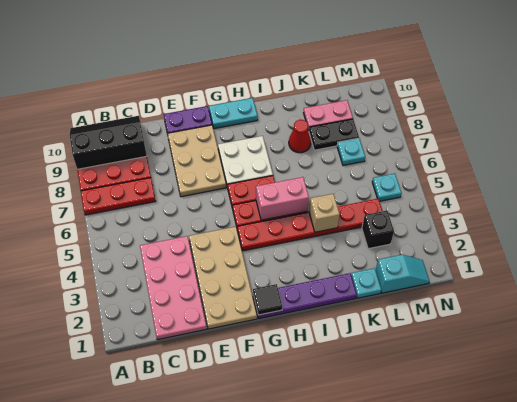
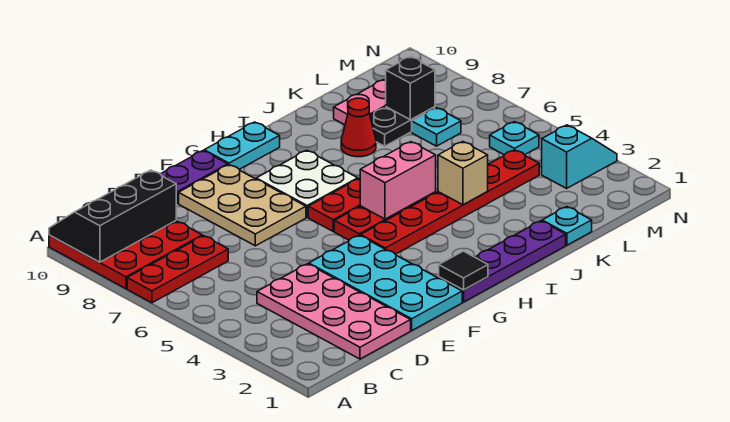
tan plate E1:F4 level 1 -> cyan plate E1:F4 level 1
cyan slope L1:M1 level 1 top L -> cyan slope M3:N3 level 1 top M
black brick L3 level 1 -> black brick L8 level 2

